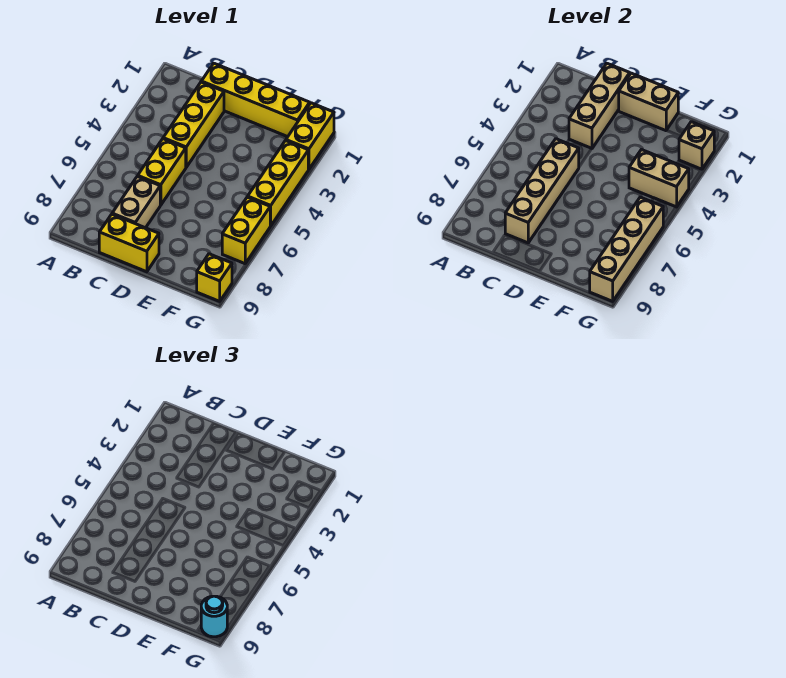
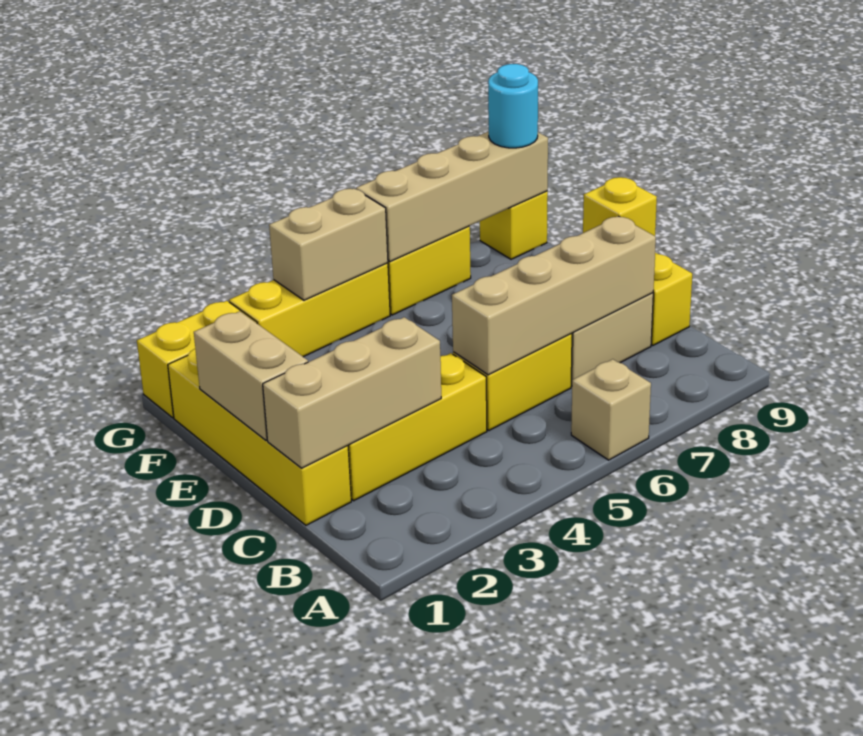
none -> yellow brick D9 level 2
tan brick F4:G4 level 2 -> tan brick G4:G5 level 2
tan brick G2 level 2 -> tan brick A6 level 1

